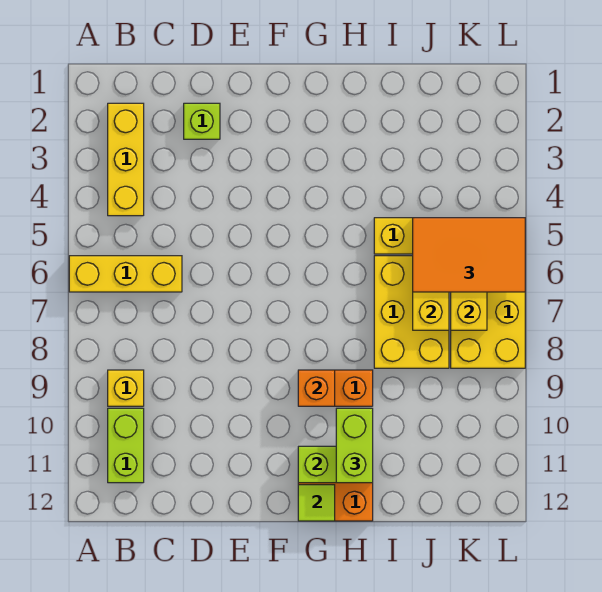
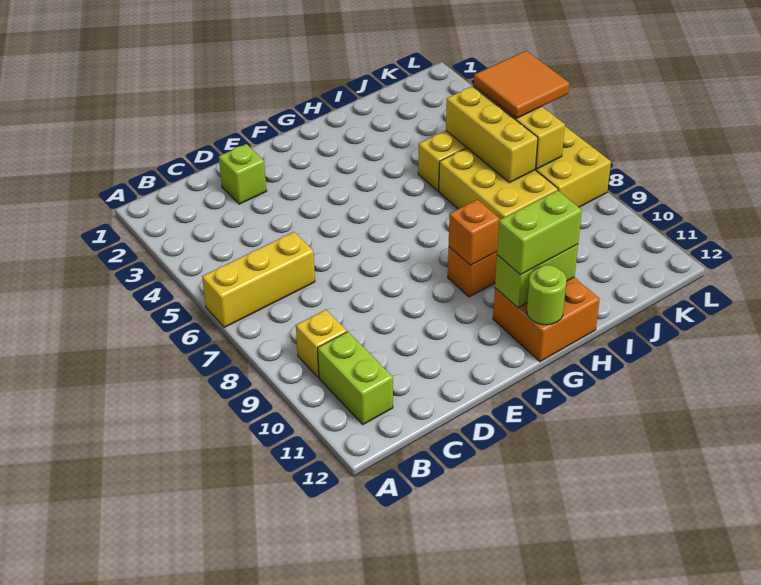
yellow brick B2:B4 level 1 -> none
lime tile G12 level 2 -> lime round brick G12 level 2
lime brick H10:H11 level 3 -> lime brick G11:H11 level 3
orange tile J5:L6 level 3 -> orange tile K5:L6 level 3

